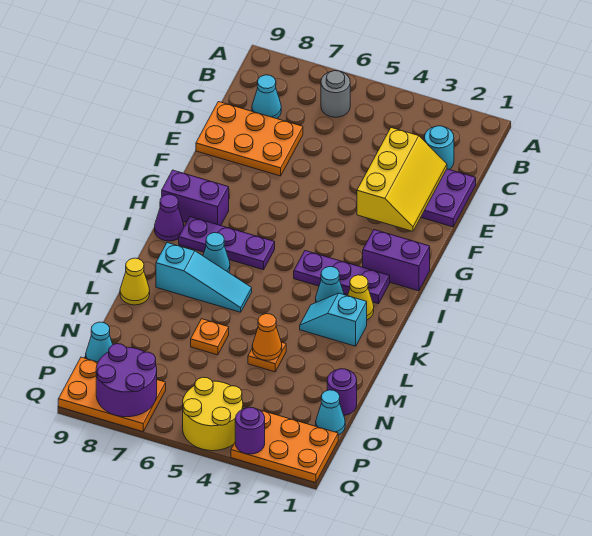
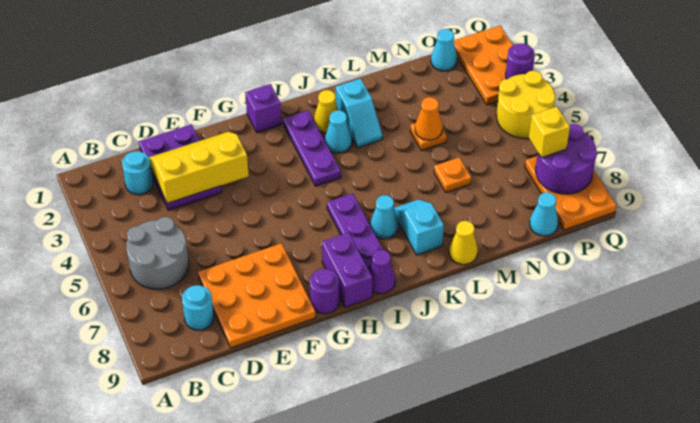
grey round brick B6 level 1 -> grey round brick B5:C6 level 1
cyan cone C8 level 1 -> cyan round brick C8 level 1
orange plate D7:E9 level 1 -> orange plate D7:F9 level 1
purple brick H1:H2 level 1 -> purple brick H1 level 1
cyan slope K6:K8 level 1 top 8 -> cyan slope K7:K8 level 1 top 8
purple round brick N1 level 1 -> purple round brick G9 level 1
none -> yellow brick P7 level 3

